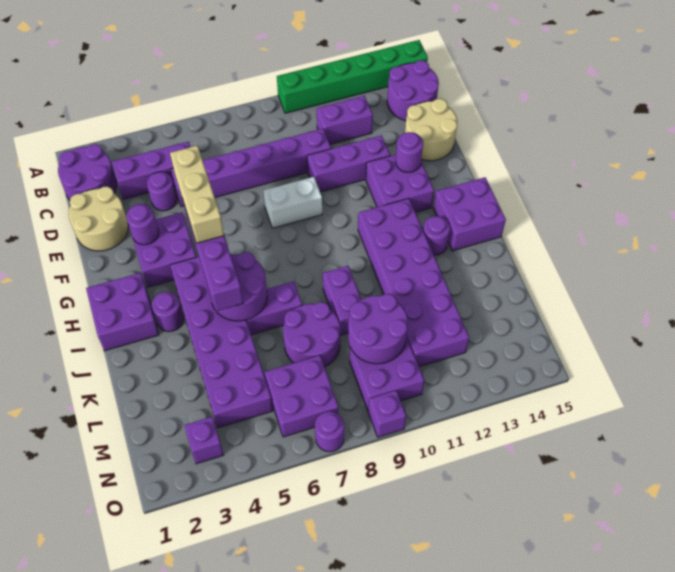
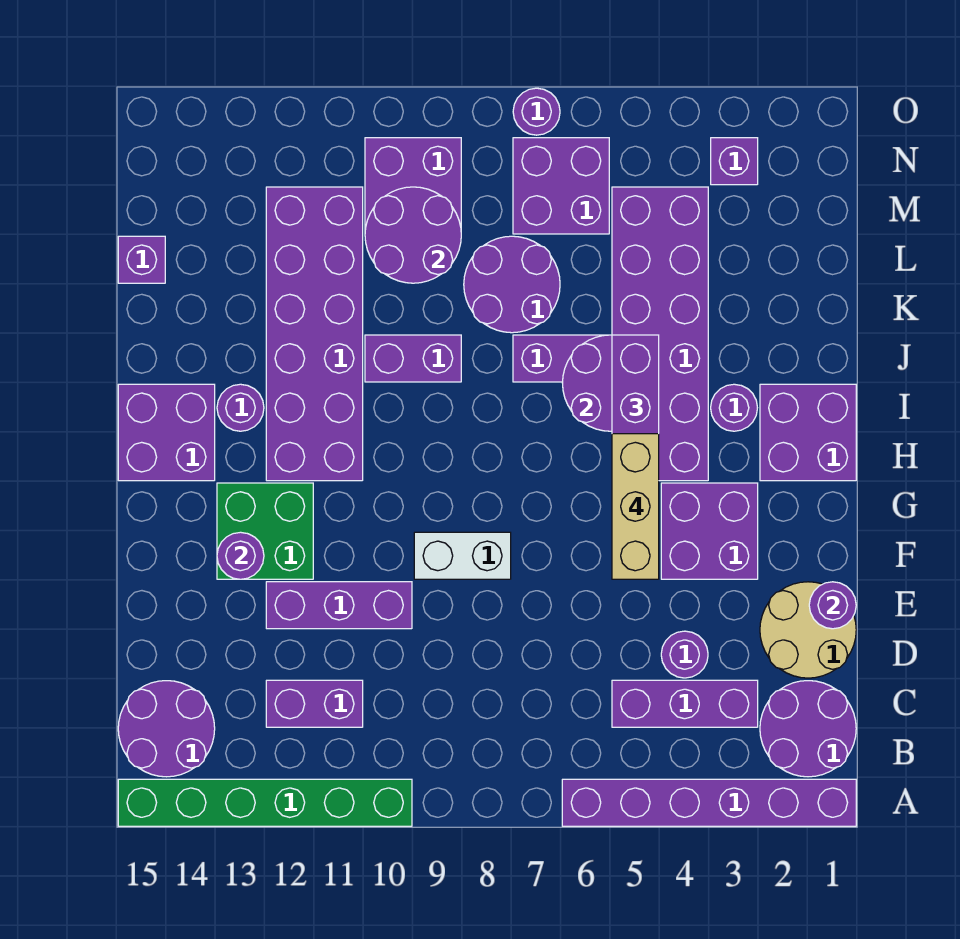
purple brick D5:D10 level 1 -> purple brick A1:A6 level 1
tan round brick D14:E15 level 1 -> none
purple round brick F3 level 2 -> purple round brick E1 level 2
purple brick F12:G13 level 1 -> green brick F12:G13 level 1
purple brick J9:K9 level 1 -> purple brick J9:J10 level 1
purple brick O9 level 1 -> purple brick L15 level 1

